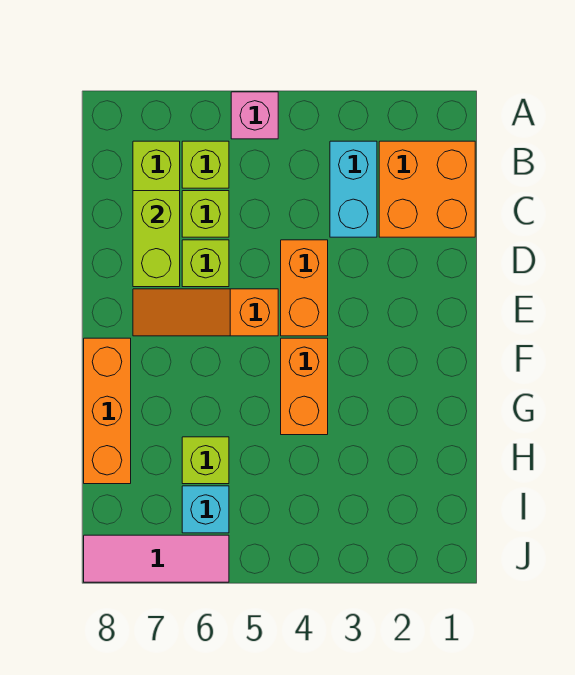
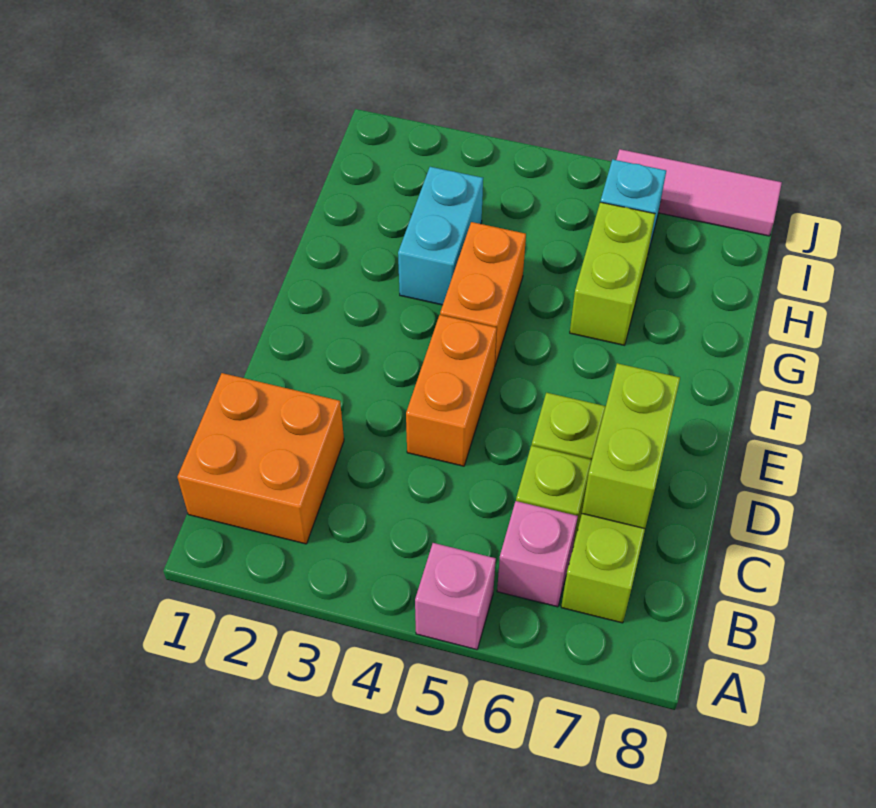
cyan brick B3:C3 level 1 -> cyan brick G3:H3 level 1
lime brick B6 level 1 -> pink brick B6 level 1
orange slope E5:E7 level 1 top 5 -> none
orange brick F8:H8 level 1 -> none
lime brick H6 level 1 -> lime brick G6:H6 level 1

